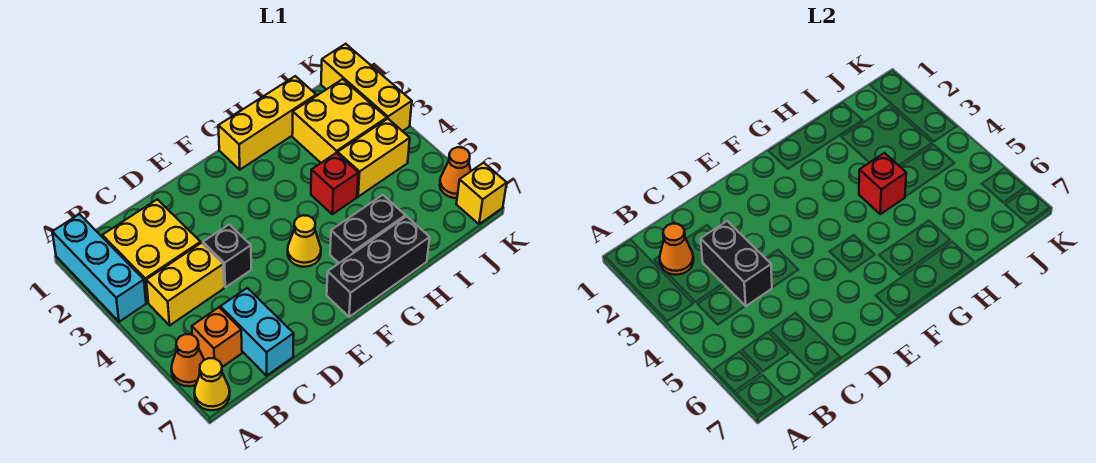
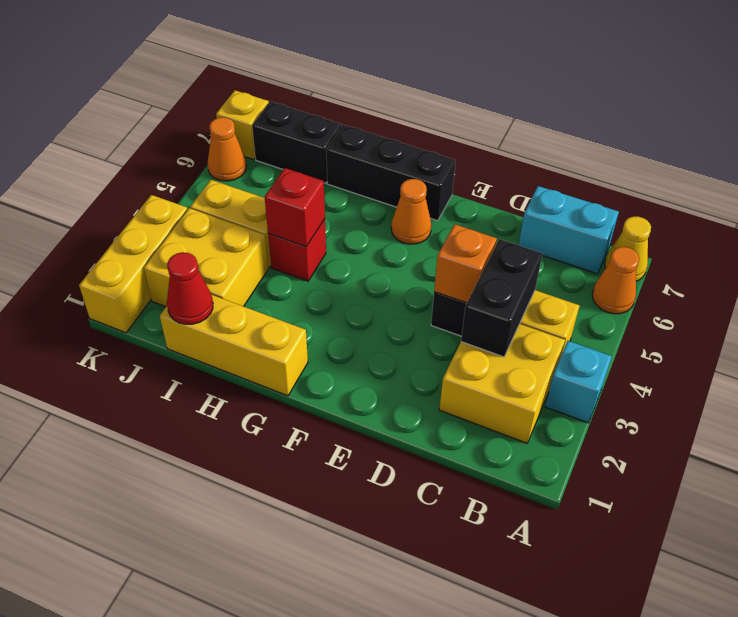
cyan brick A1:A3 level 1 -> cyan brick A3 level 1
orange cone B2 level 2 -> orange cone F6 level 1
orange brick B6 level 1 -> orange brick D4 level 2
cyan brick C6:C7 level 1 -> cyan brick B7:C7 level 1
yellow cone F5 level 1 -> none
black brick G6:H6 level 1 -> black brick I7:J7 level 1
none -> red cone I1 level 2

